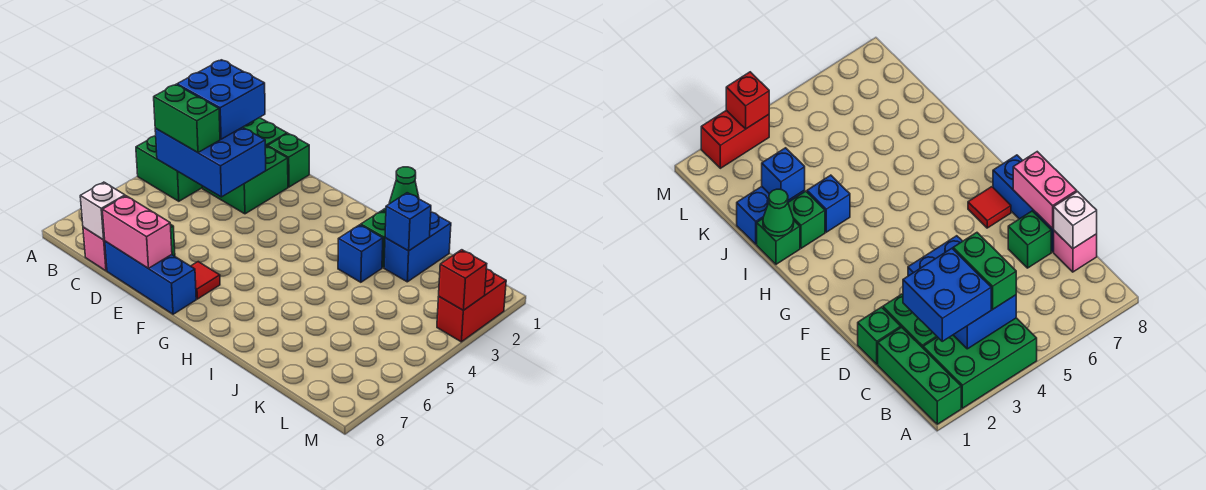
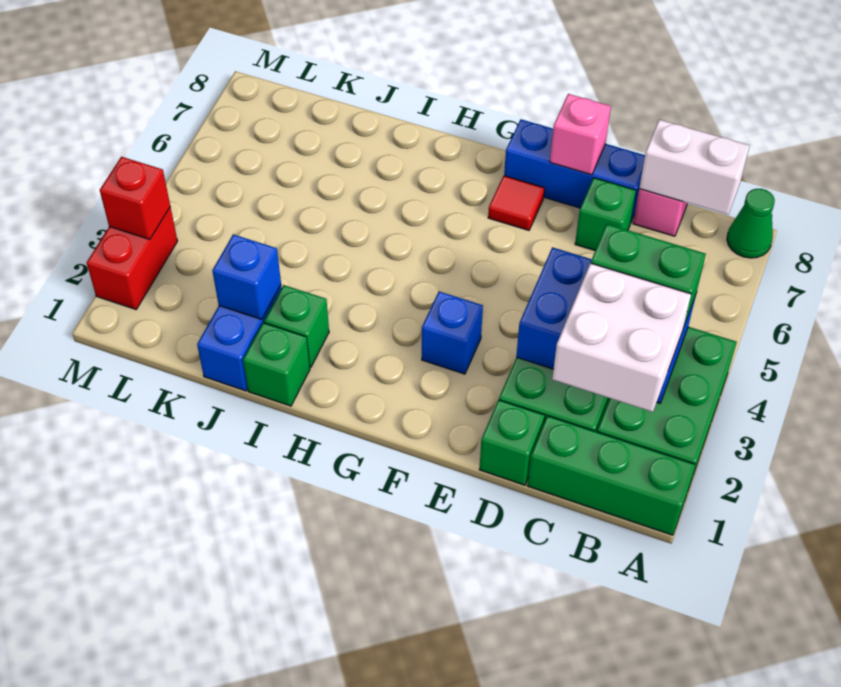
blue brick B2:C3 level 3 -> white brick B2:C3 level 3
white brick C8 level 2 -> white brick B8:C8 level 2
pink brick D8:E8 level 2 -> pink brick E8 level 2
green cone I1 level 2 -> green cone A8 level 1
blue brick I3 level 1 -> blue brick F3 level 1

